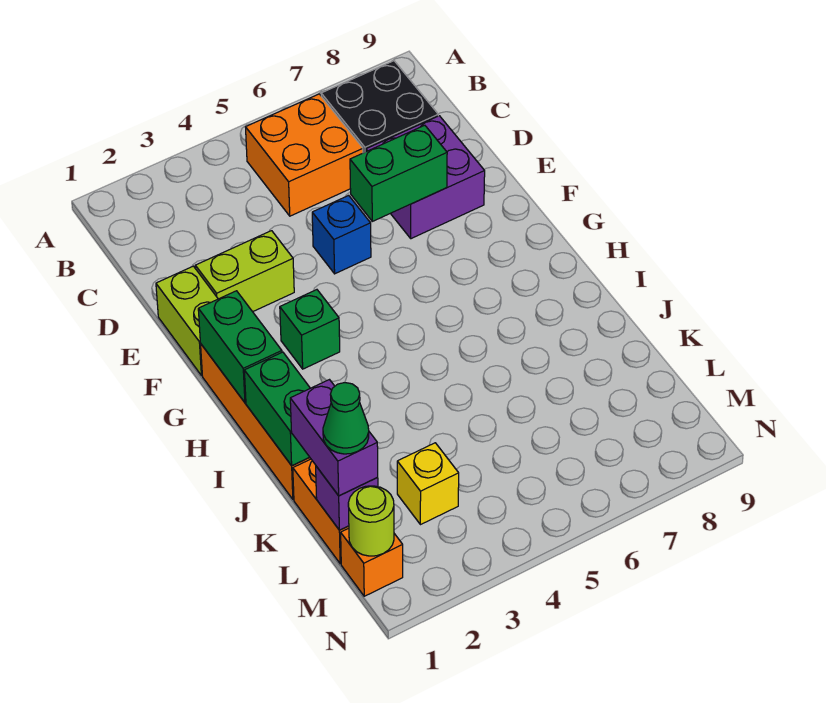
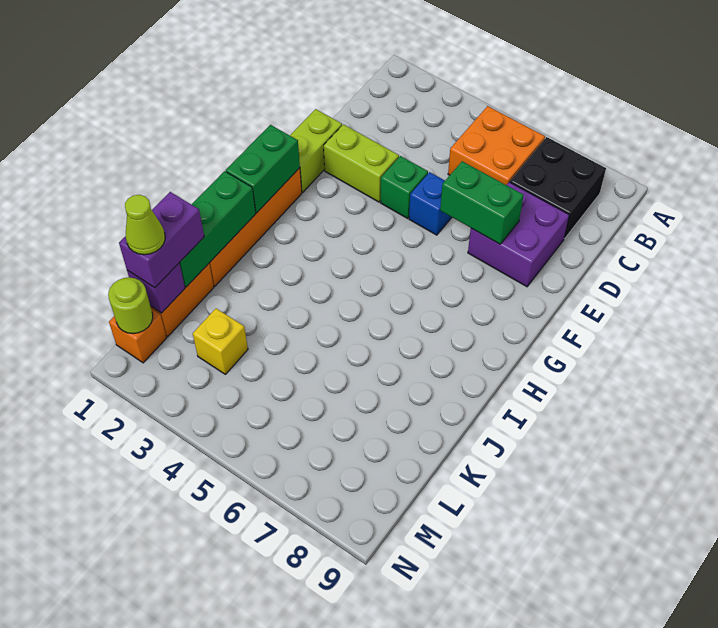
green brick G3 level 1 -> green brick E4 level 1
green brick I1:J1 level 2 -> green brick I1:K1 level 2
green cone L1 level 4 -> lime cone L1 level 4

